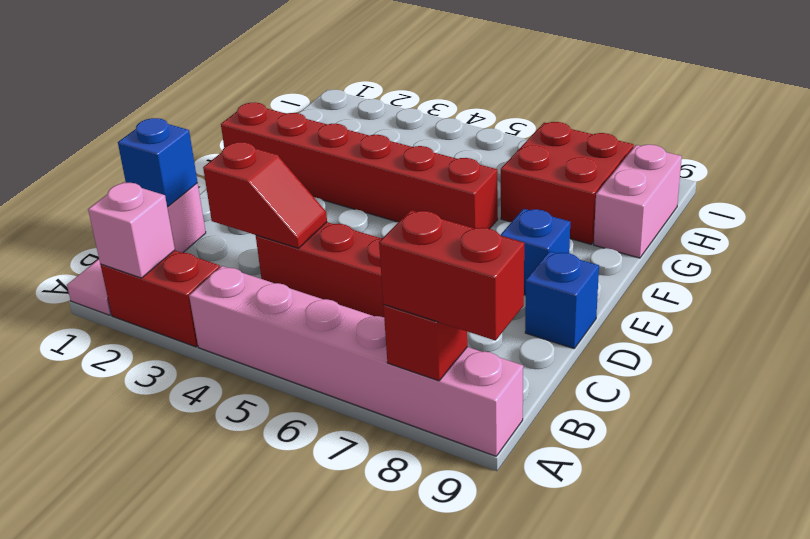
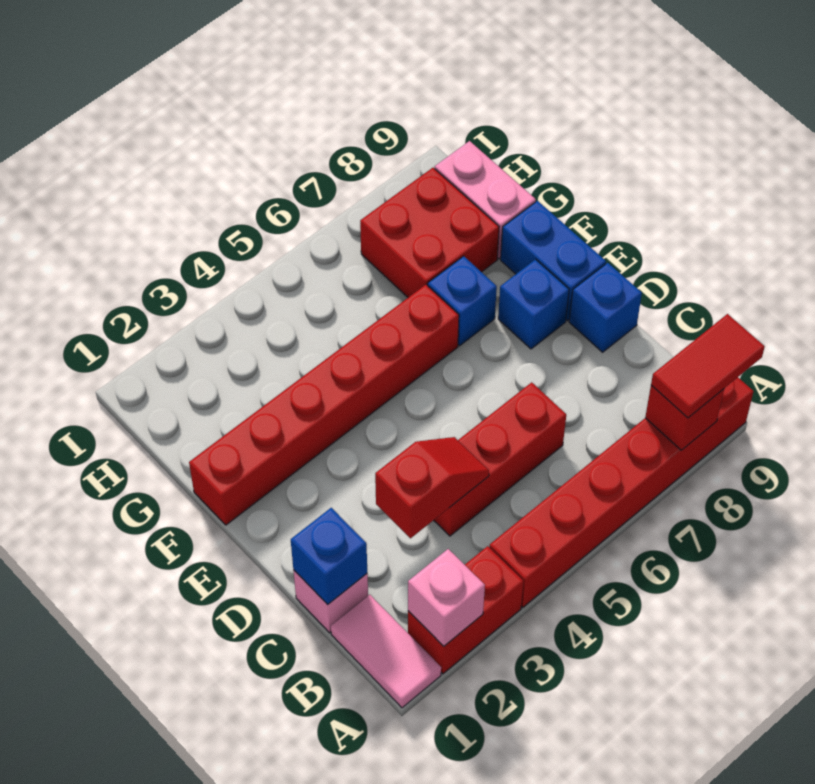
pink brick A4:A9 level 1 -> red brick A4:A9 level 1
red brick A8:A9 level 3 -> red tile A8:A9 level 3
none -> blue brick E9:F9 level 1
none -> blue brick F7 level 1

